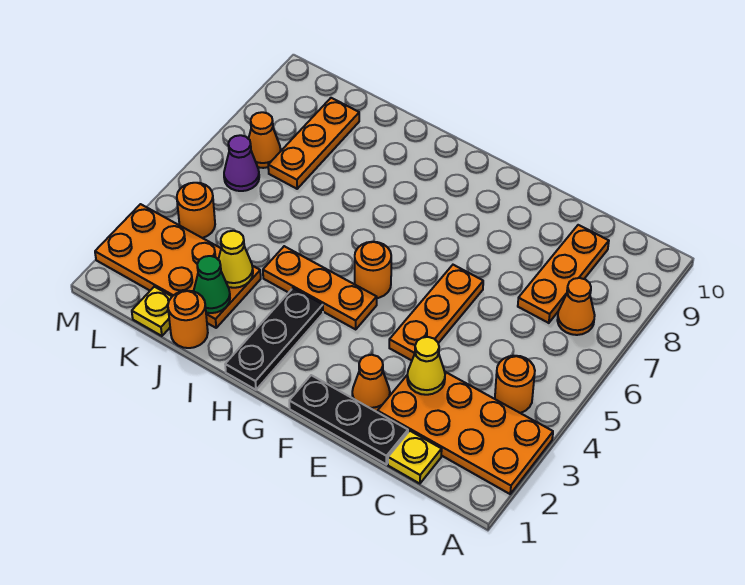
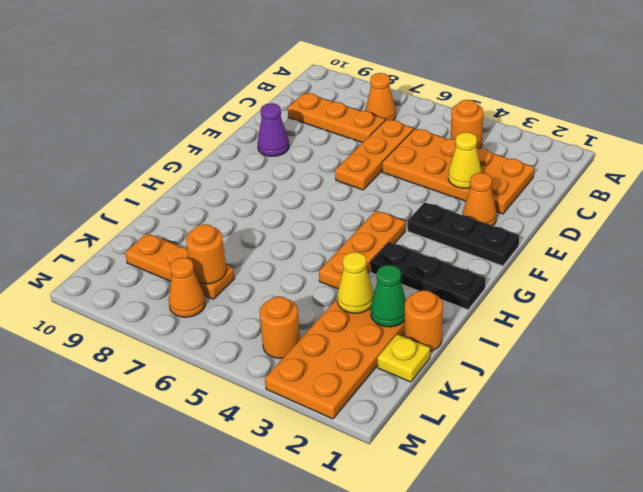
orange plate A2:D3 level 1 -> orange plate C2:D5 level 1
yellow plate C1 level 1 -> none
black plate D1:F1 level 1 -> black plate F1:F3 level 1
orange plate E4:E6 level 1 -> orange plate C6:E6 level 1
orange round brick G5 level 1 -> orange round brick K7 level 2
purple cone L6 level 1 -> purple cone E9 level 1

